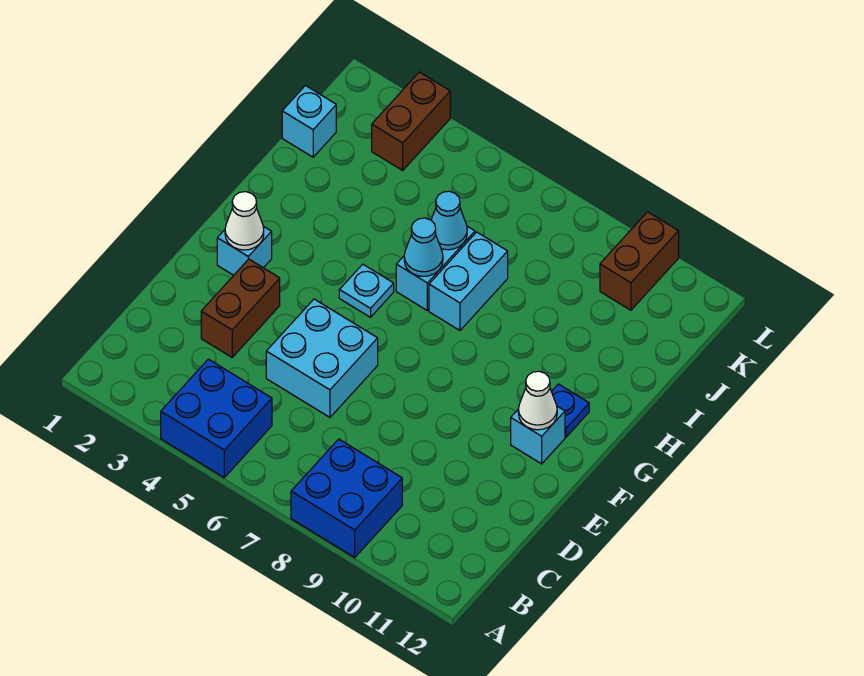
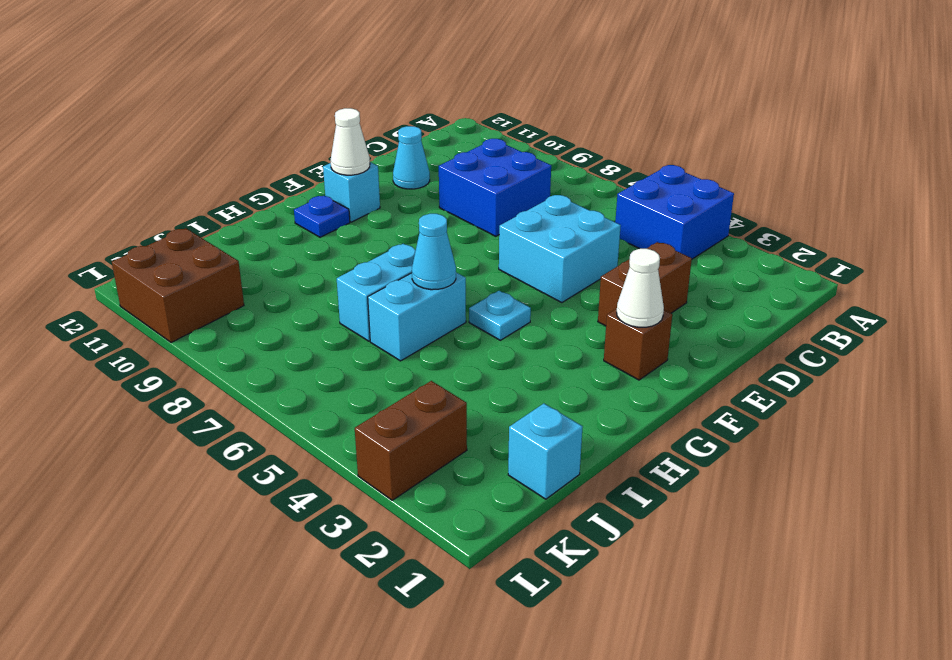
blue brick A8:B9 level 1 -> blue brick C8:D9 level 1
cyan brick F2 level 1 -> brown brick F2 level 1
cyan cone I6 level 2 -> cyan cone D11 level 1
brown brick K10:L10 level 1 -> brown brick K10:L11 level 1

